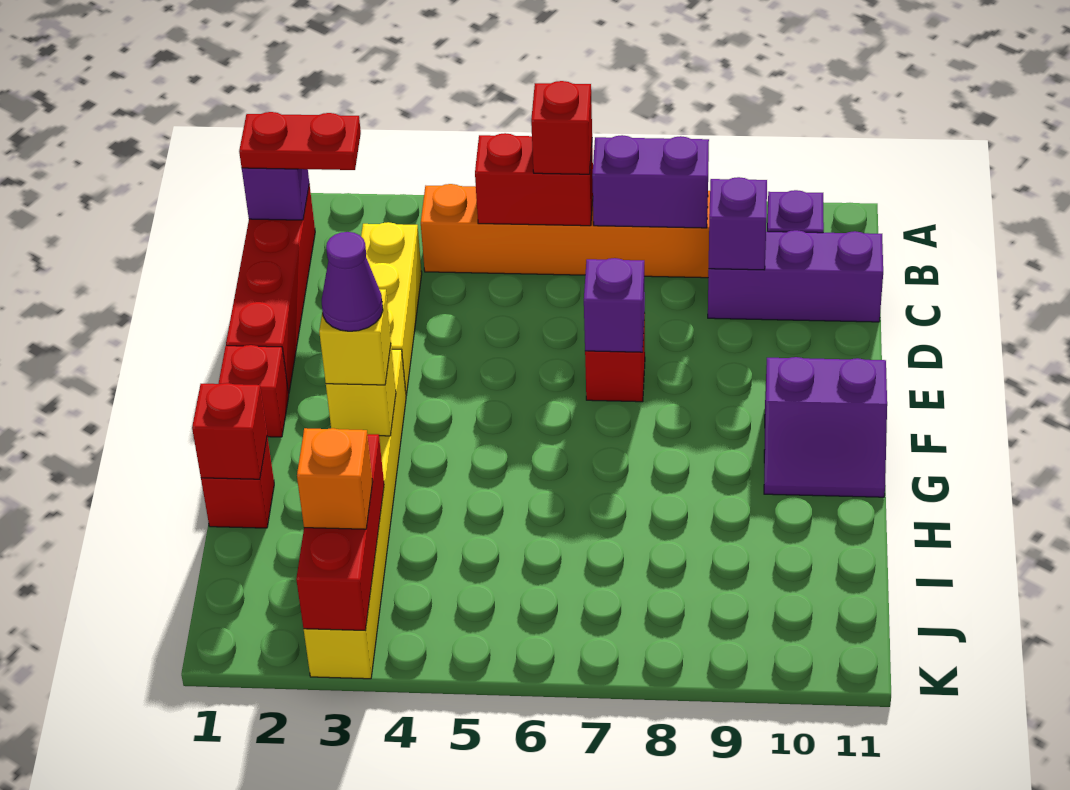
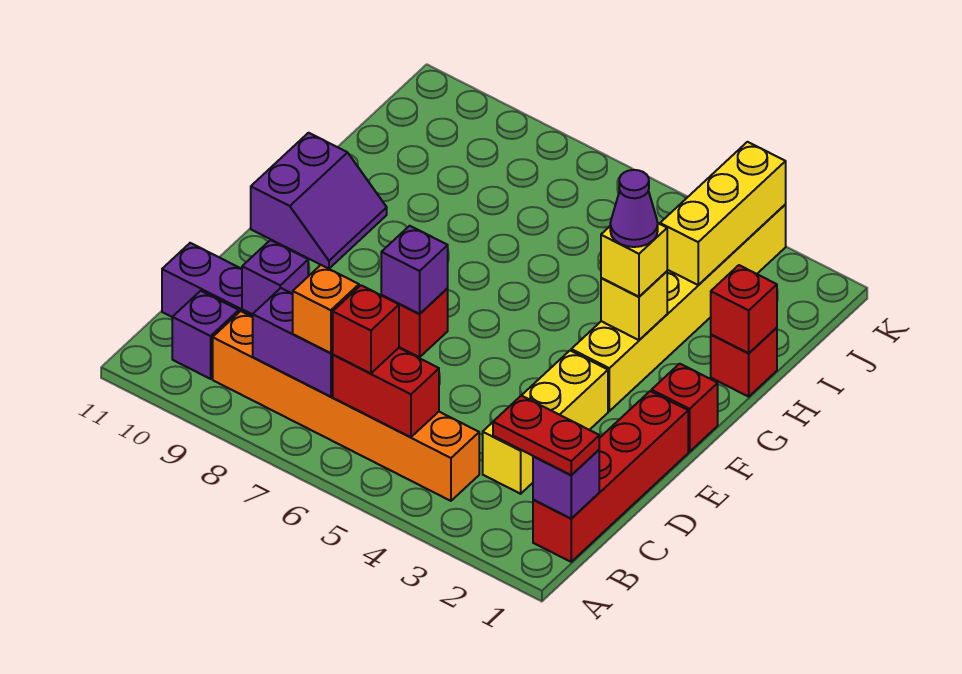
purple slope F10:G11 level 1 top F -> purple slope F10:G11 level 1 top 11
red brick I3:K3 level 2 -> yellow brick I3:K3 level 2
orange brick J3 level 3 -> orange brick B7 level 3

